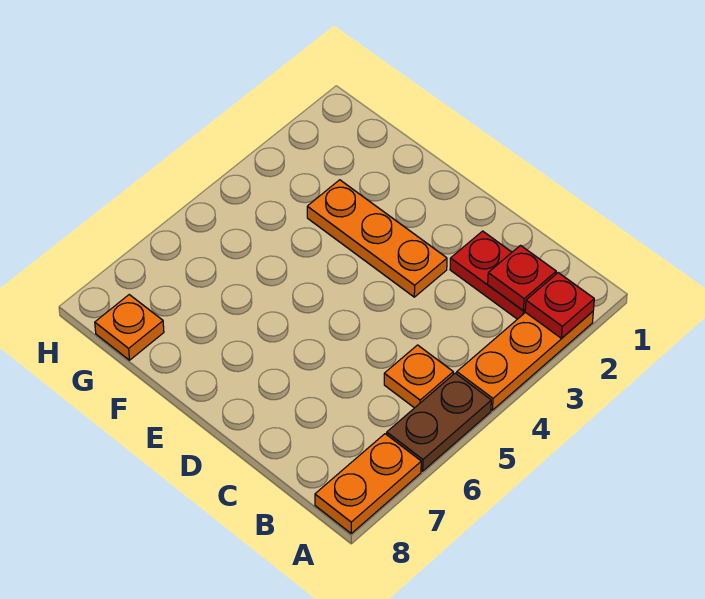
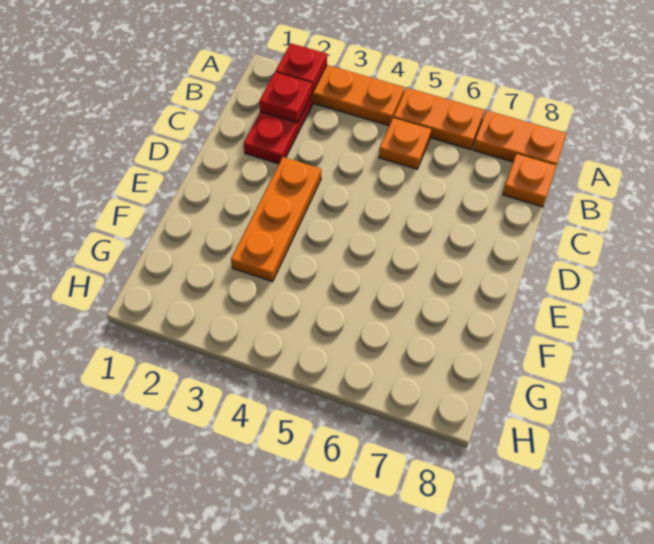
brown plate A5:A6 level 1 -> orange plate A5:A6 level 1
orange plate G8 level 1 -> orange plate B8 level 1

